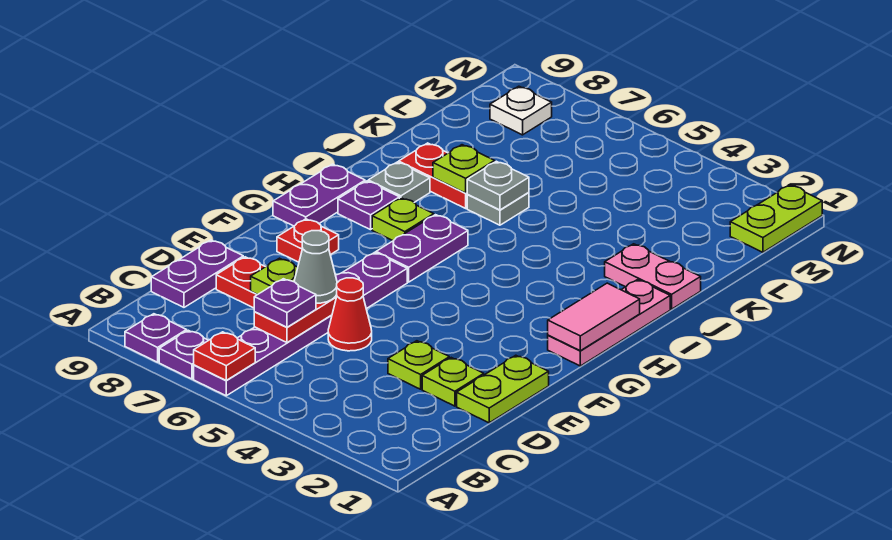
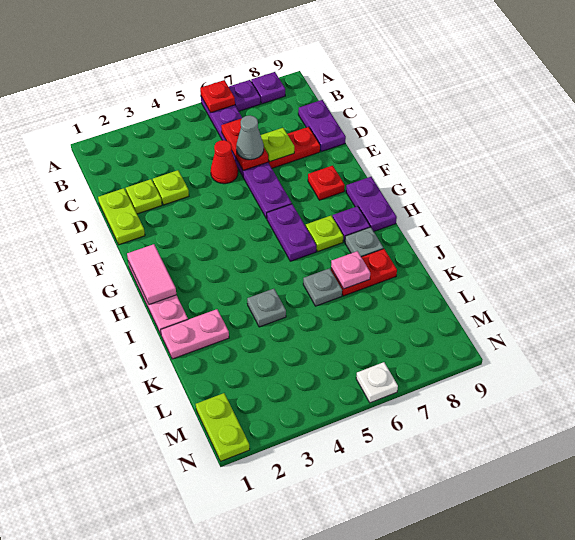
purple plate C6 level 3 -> none
grey plate J6 level 2 -> grey plate J4 level 1
lime plate J7 level 2 -> pink plate J7 level 2
white plate M8 level 1 -> white plate N6 level 1

